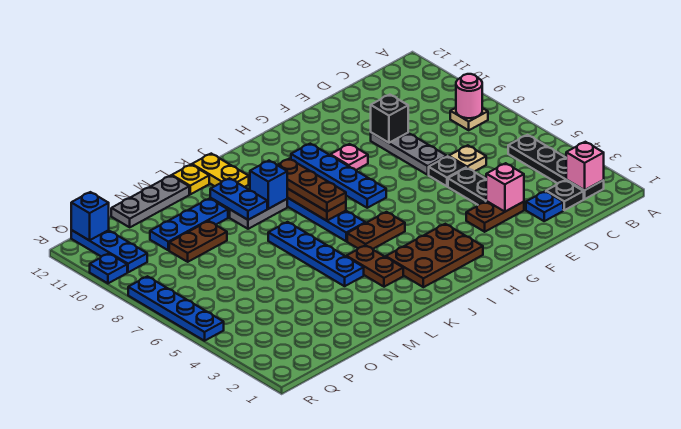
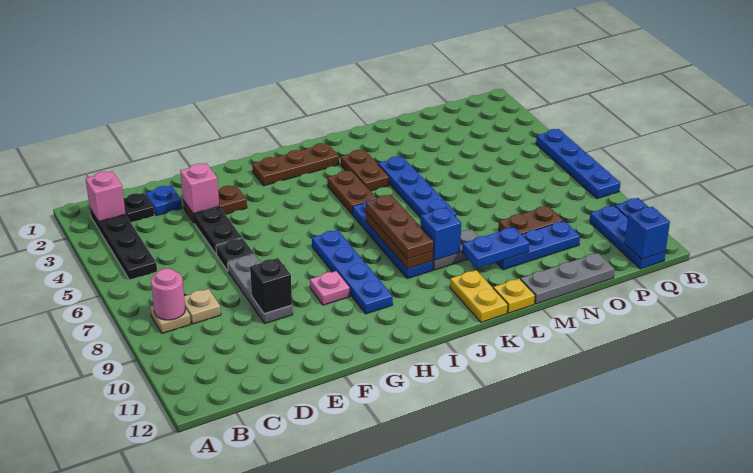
tan plate D6 level 1 -> tan plate C8 level 1
brown plate H2:J3 level 1 -> brown plate H2:J2 level 1
brown plate I5:J5 level 1 -> brown plate J4:J5 level 1
blue plate L9:L10 level 2 -> blue plate L10:M10 level 2

